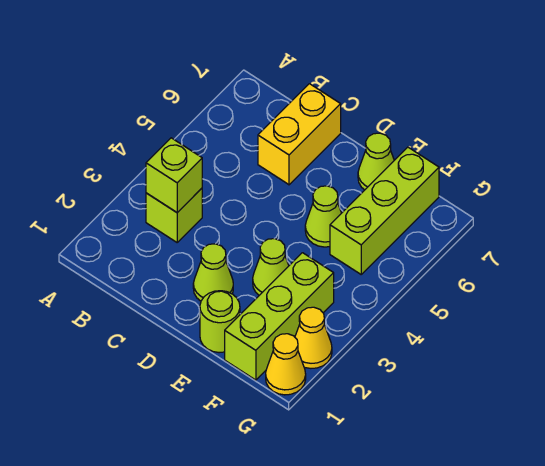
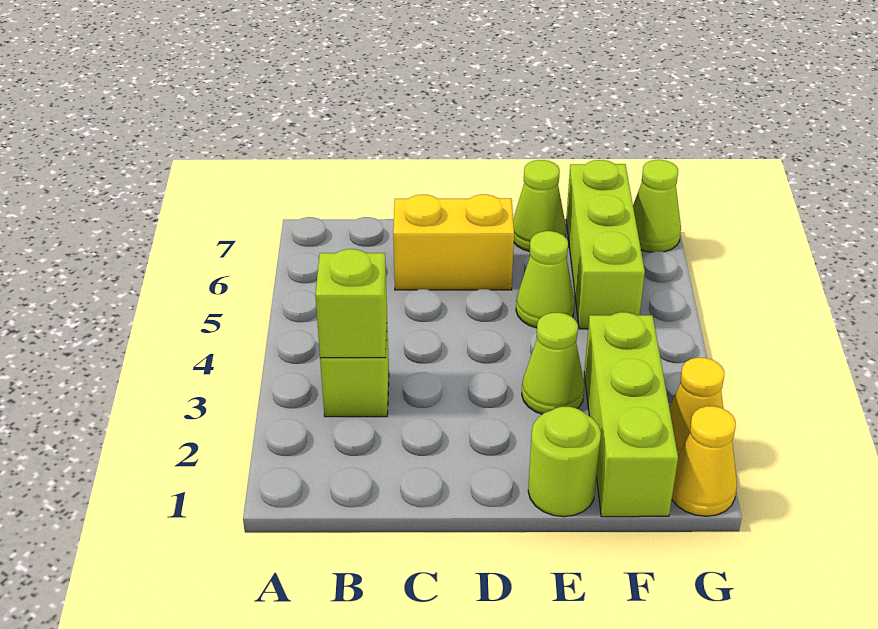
yellow brick C6:C7 level 1 -> yellow brick C6:D6 level 1
lime cone D2 level 1 -> lime cone G7 level 1

